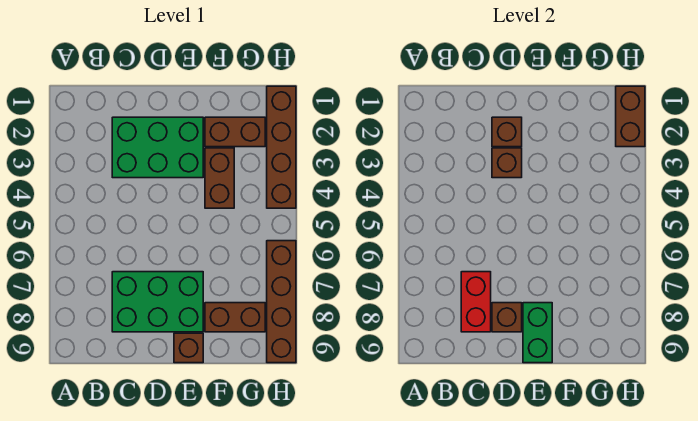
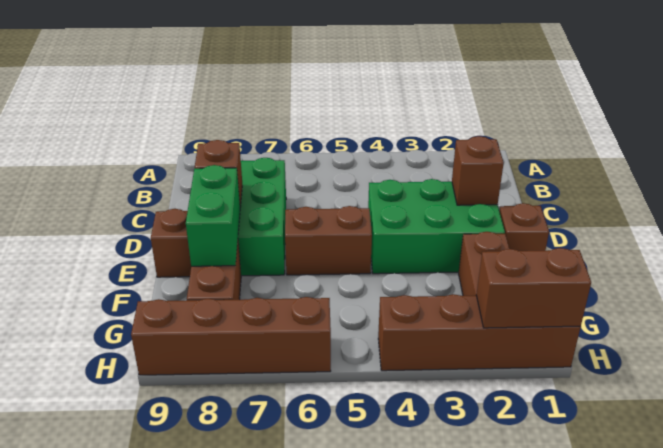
green brick C2:E3 level 1 -> green brick D2:E4 level 1
red brick C7:C8 level 2 -> none
brown brick D3 level 2 -> brown brick E1 level 1
green brick E8:E9 level 2 -> green brick E8:F8 level 2
brown brick F3:F4 level 1 -> brown brick E5:E6 level 1

